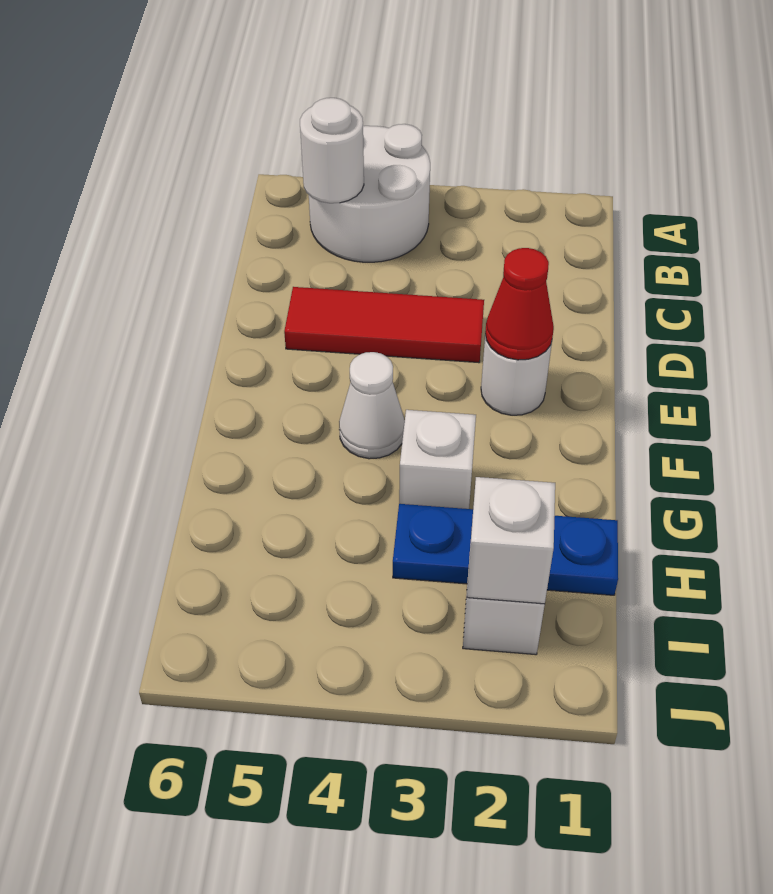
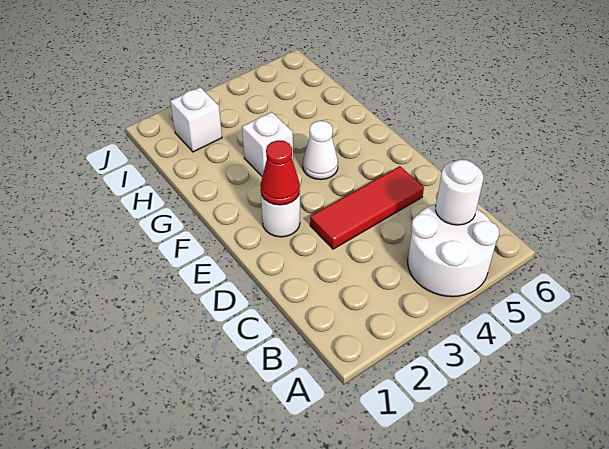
blue plate H1:H3 level 1 -> none
white brick I2 level 2 -> none

